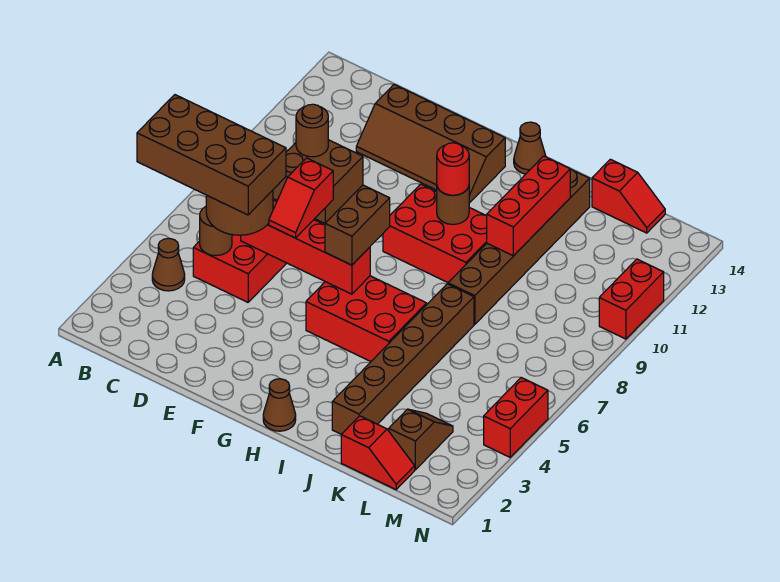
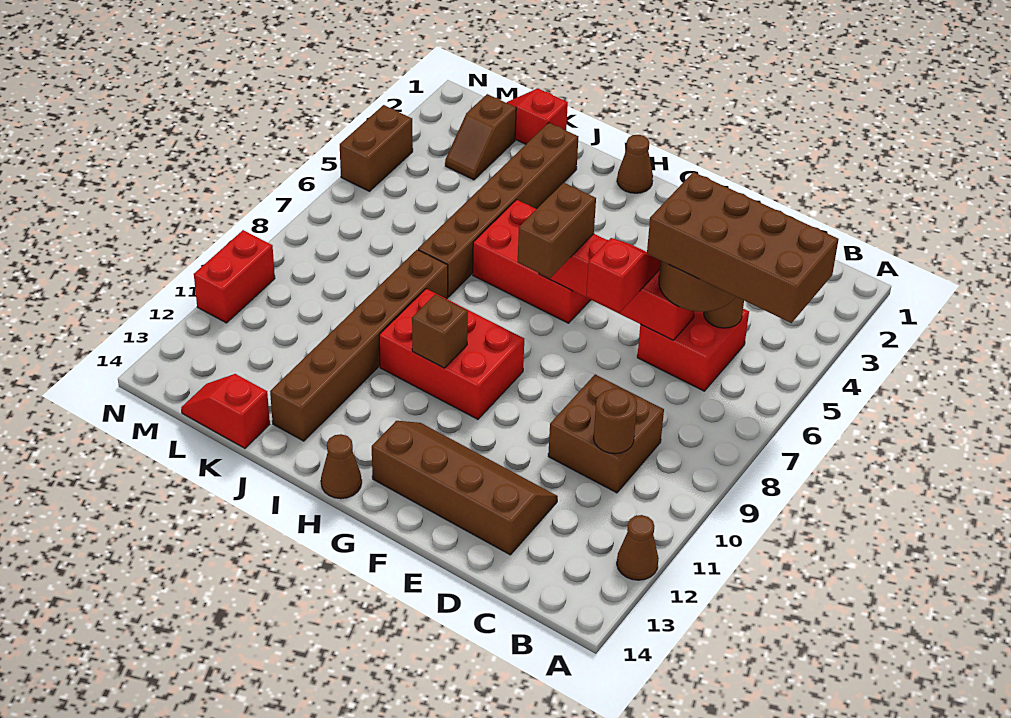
brown cone B4 level 1 -> brown cone A12 level 1
brown round brick H10 level 2 -> brown brick H10 level 2
red round brick H10 level 3 -> none
red brick J10:J12 level 2 -> none
red brick N4:N5 level 1 -> brown brick N4:N5 level 1

